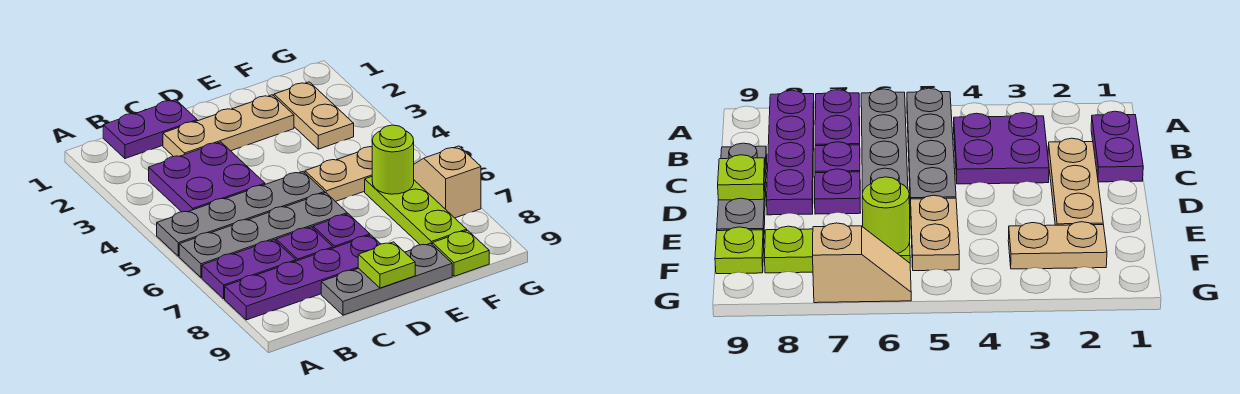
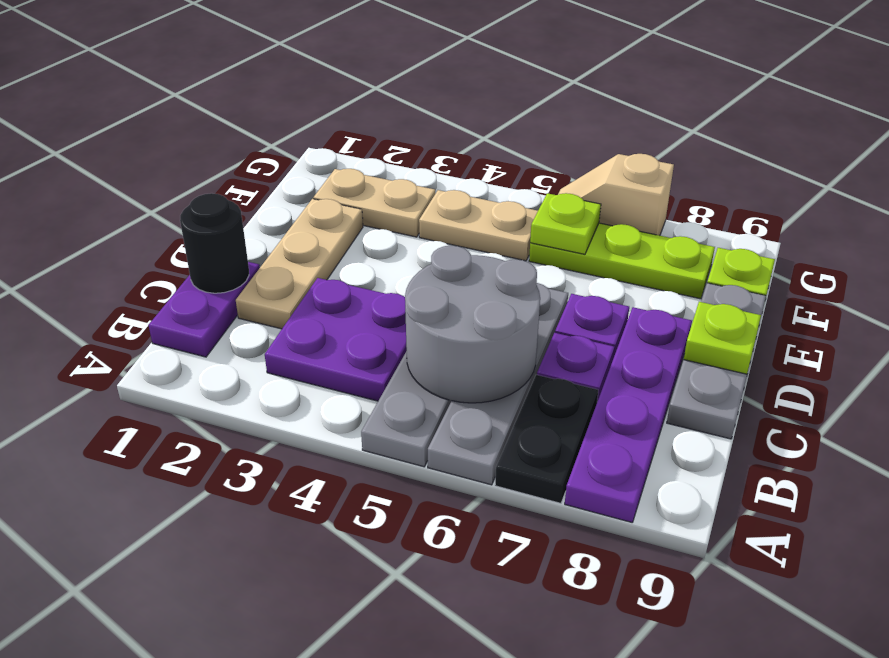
purple plate A7:B7 level 1 -> black plate A7:B7 level 1
none -> grey round brick B5:C6 level 2
none -> black round brick C1 level 2
tan plate E5:F5 level 1 -> tan plate F4:F5 level 1
lime round brick F6 level 2 -> lime plate F6 level 2

